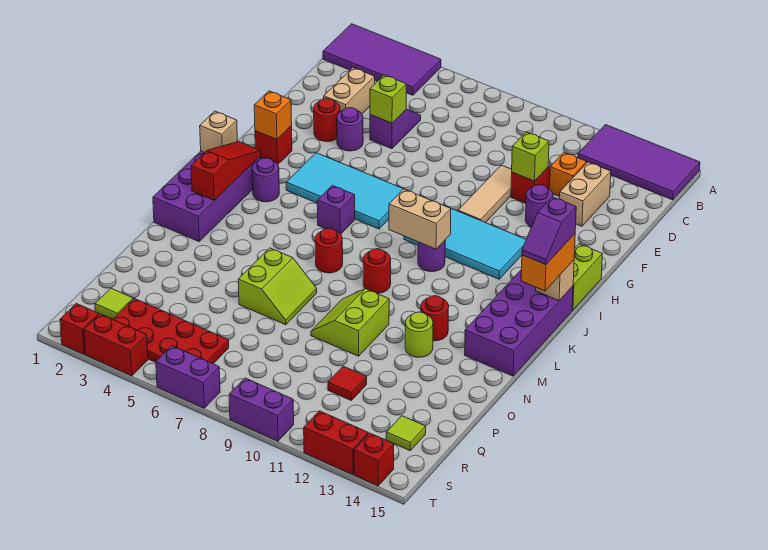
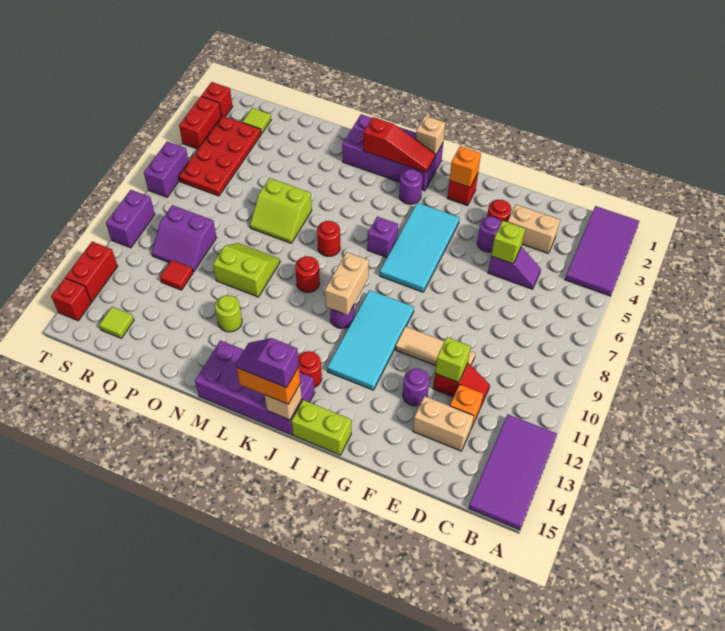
red round brick M12 level 1 -> red round brick J13 level 1
none -> purple slope Q9:R10 level 1 top 9

